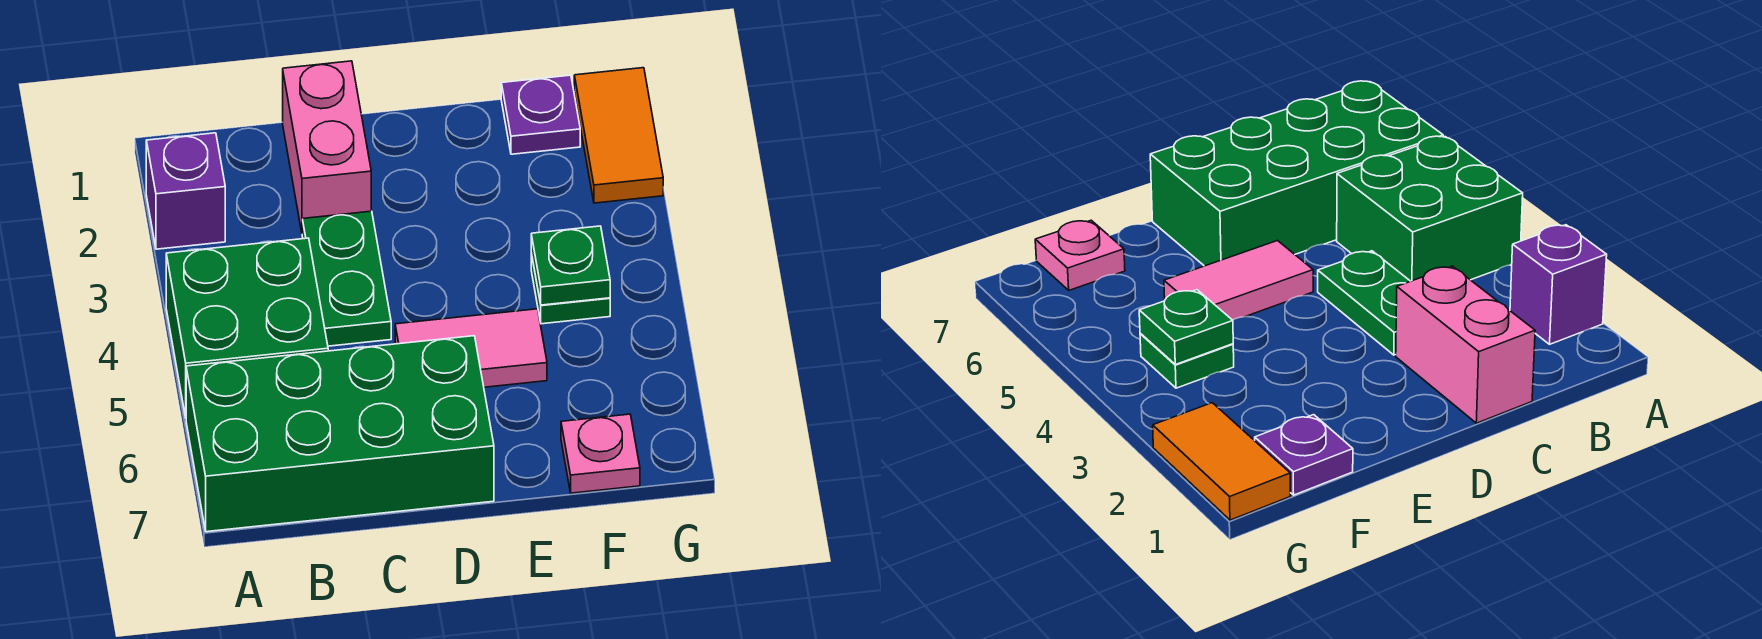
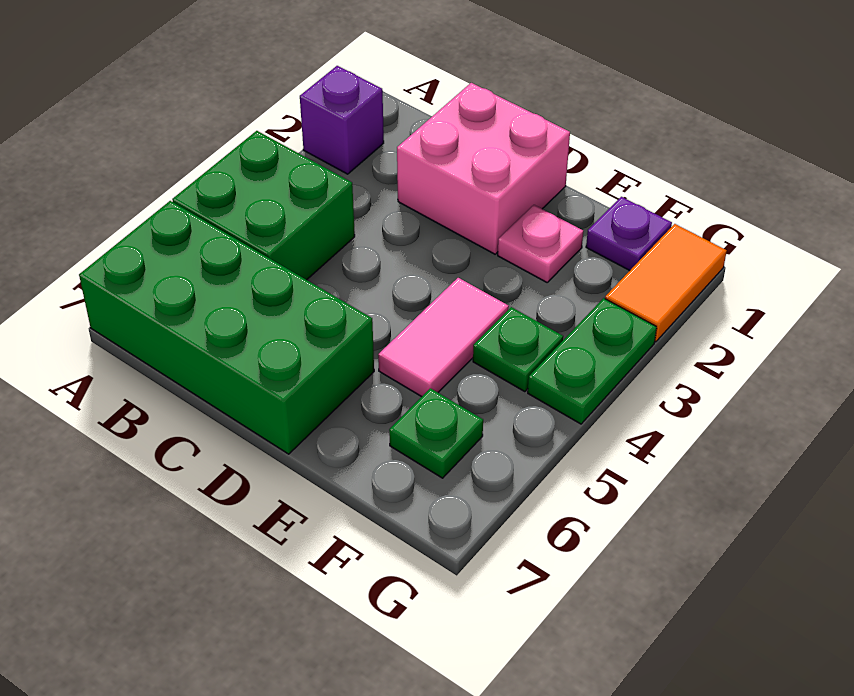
pink brick C1:C2 level 1 -> pink brick C1:D2 level 1
green plate C3:C4 level 1 -> green plate G3:G4 level 1
pink tile D5:E5 level 1 -> pink tile E4:E5 level 1
green plate F4 level 2 -> green plate F6 level 1
pink plate F7 level 1 -> pink plate E2 level 1

